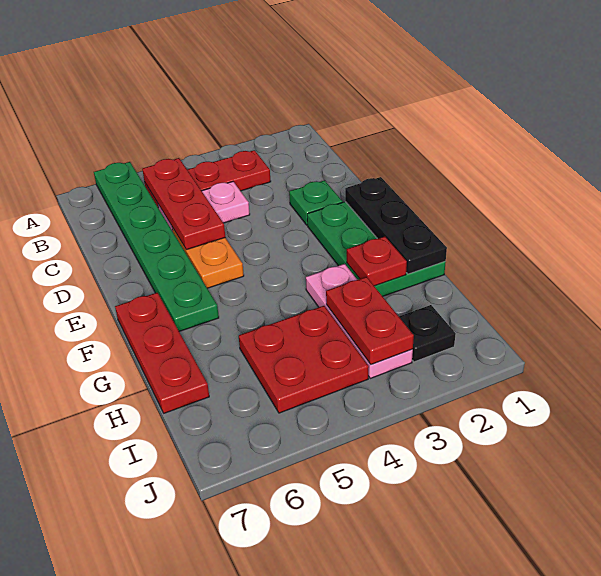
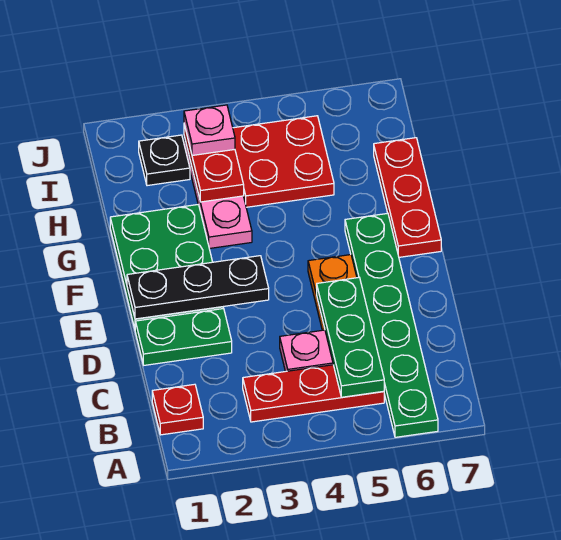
red plate B5:D5 level 2 -> green plate B5:D5 level 2
green plate D2 level 1 -> green plate D1:D2 level 1
black plate E1:G1 level 2 -> black plate E1:E3 level 2
red plate G2 level 2 -> red plate B1 level 1
none -> pink plate I3 level 3

